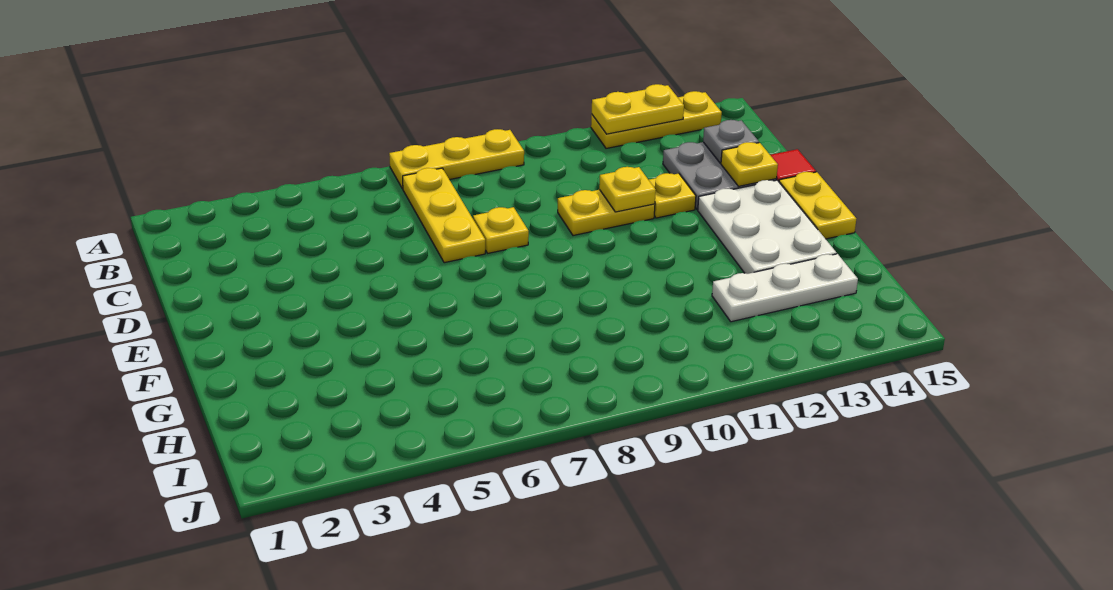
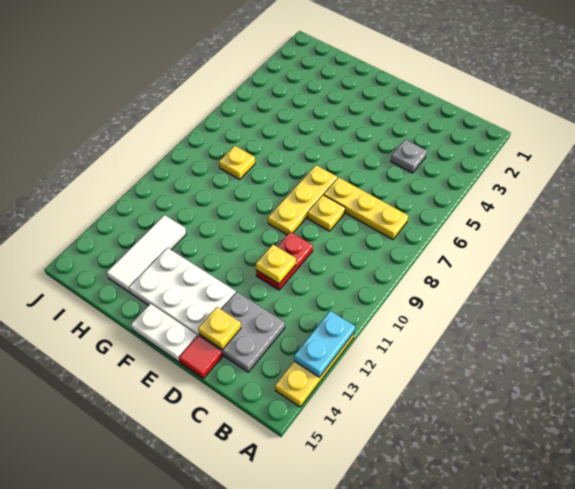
yellow plate A7:A9 level 1 -> yellow plate E7:E9 level 1
yellow plate A12:A13 level 2 -> cyan plate A12:A13 level 2
grey plate C14 level 2 -> grey plate C4 level 1
yellow plate D10:D11 level 1 -> red plate D10:D11 level 1
yellow plate D12 level 1 -> yellow plate H8 level 1
yellow plate E15:F15 level 1 -> white plate E15:F15 level 1
white plate H12:H14 level 1 -> white tile H12:H14 level 1

